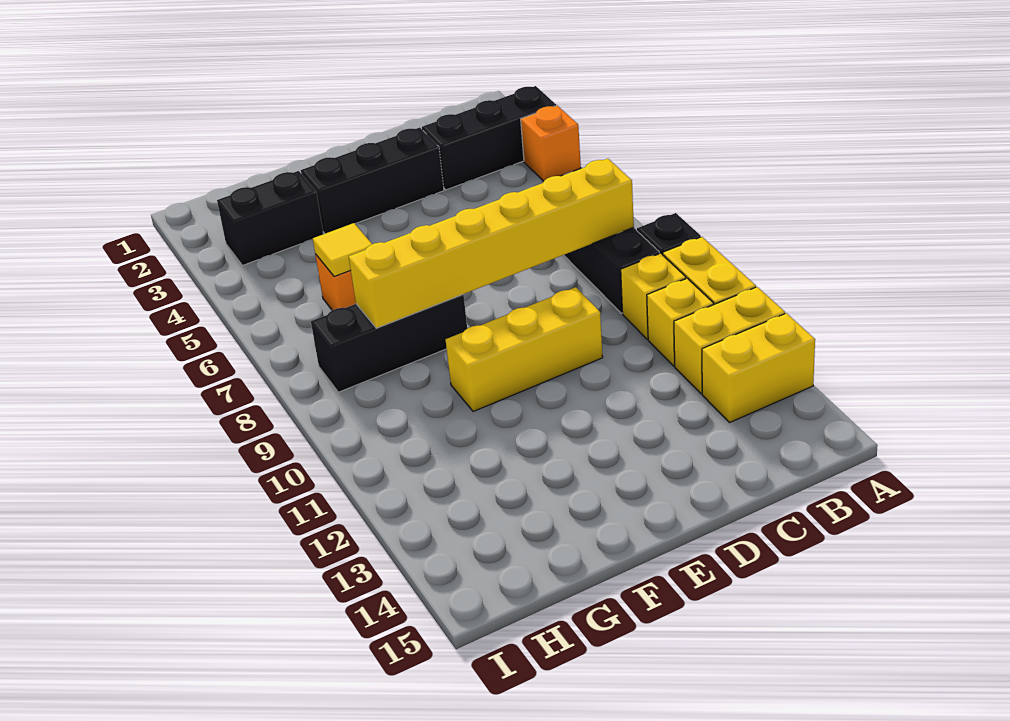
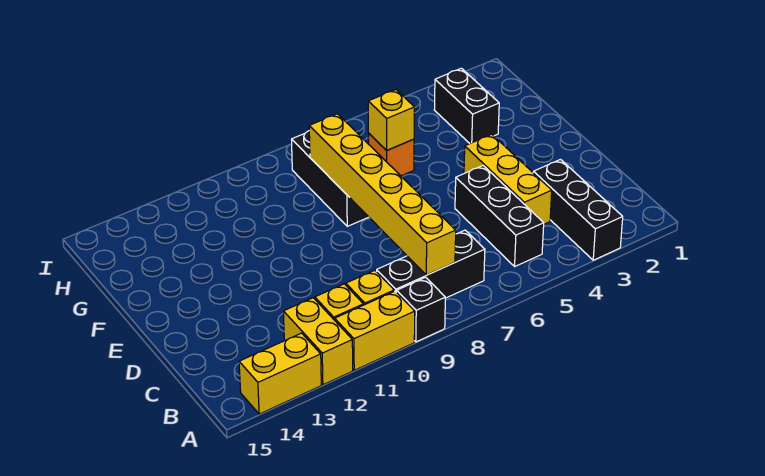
orange brick A4 level 1 -> none
yellow brick A13:B13 level 1 -> yellow brick A13:A14 level 1
black brick D3:F3 level 1 -> black brick B5:D5 level 1
yellow brick D10:F10 level 1 -> yellow brick C4:E4 level 1
yellow tile G6 level 2 -> yellow brick G6 level 2

